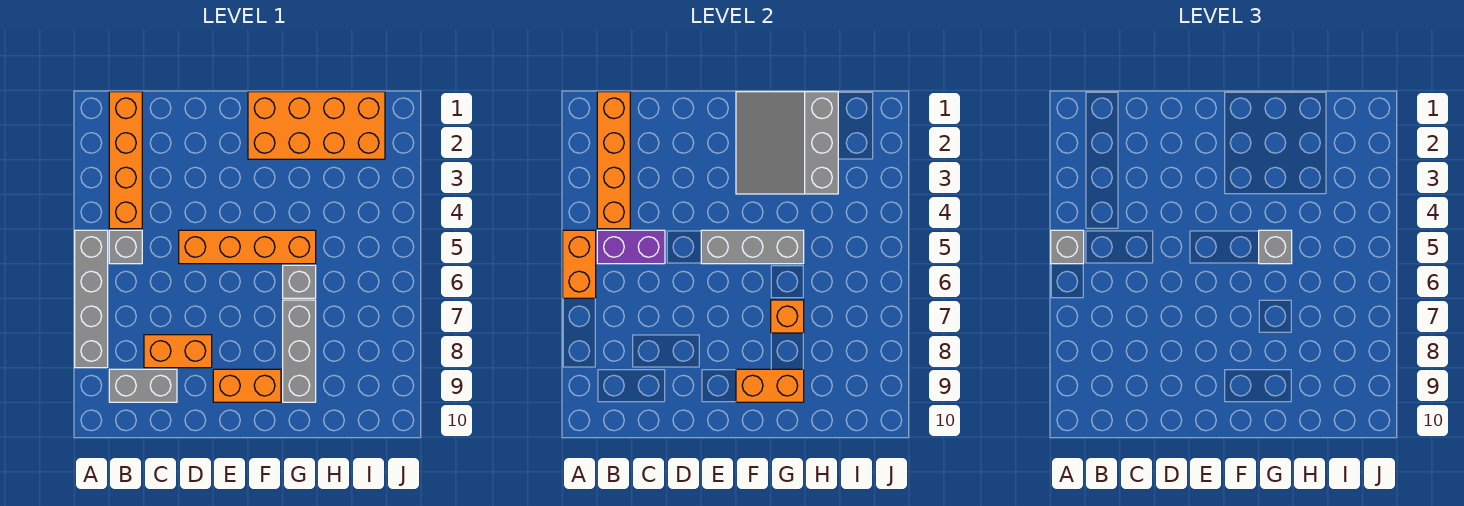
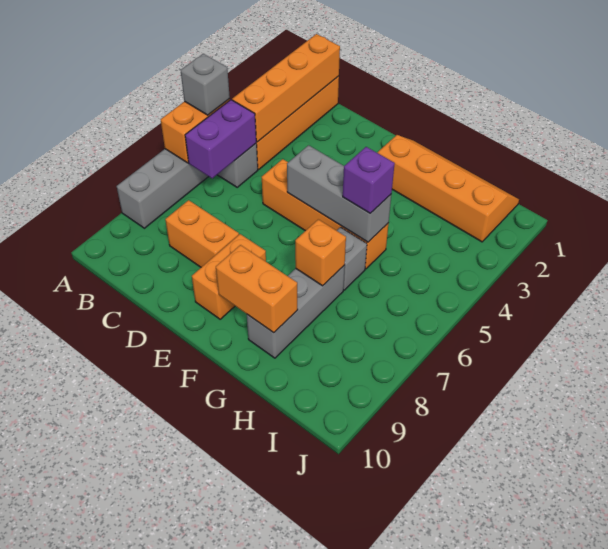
purple brick B5:C5 level 2 -> purple brick B5:B6 level 2
grey brick B9:C9 level 1 -> none
orange brick E9:F9 level 1 -> orange brick E8:E9 level 1
orange brick F1:I2 level 1 -> orange slope F1:I2 level 1 top 2
grey slope F1:H3 level 2 top H -> none
grey brick G5 level 3 -> purple brick G5 level 3

